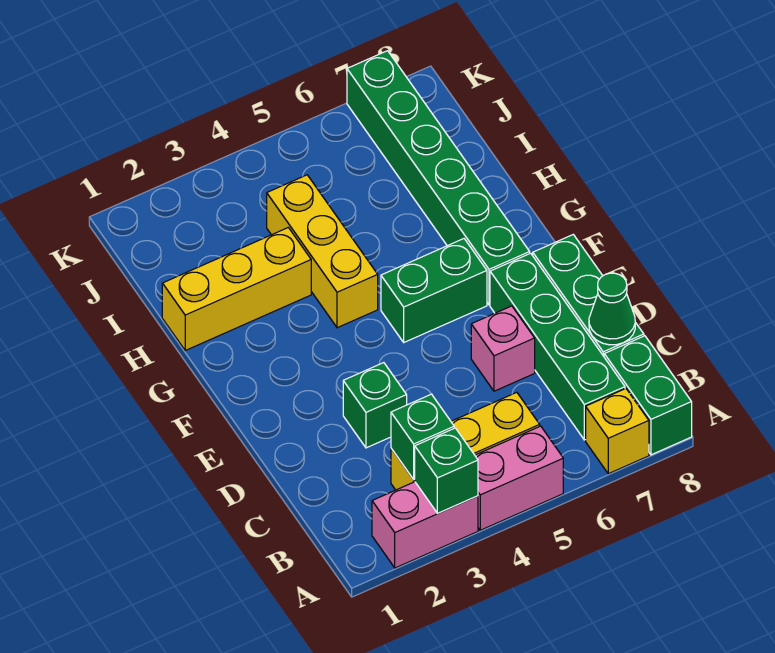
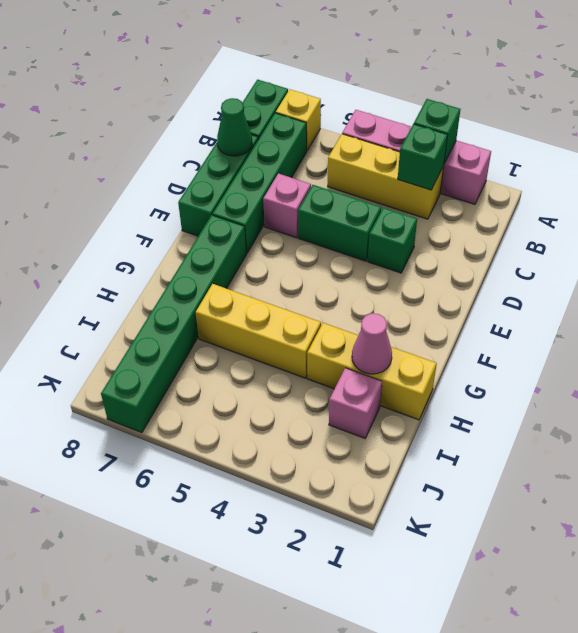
green brick F5:F6 level 1 -> green brick D4:D5 level 1
yellow brick G4:I4 level 1 -> yellow brick H4:H6 level 1
none -> pink cone H2 level 2
none -> pink brick I2 level 1

